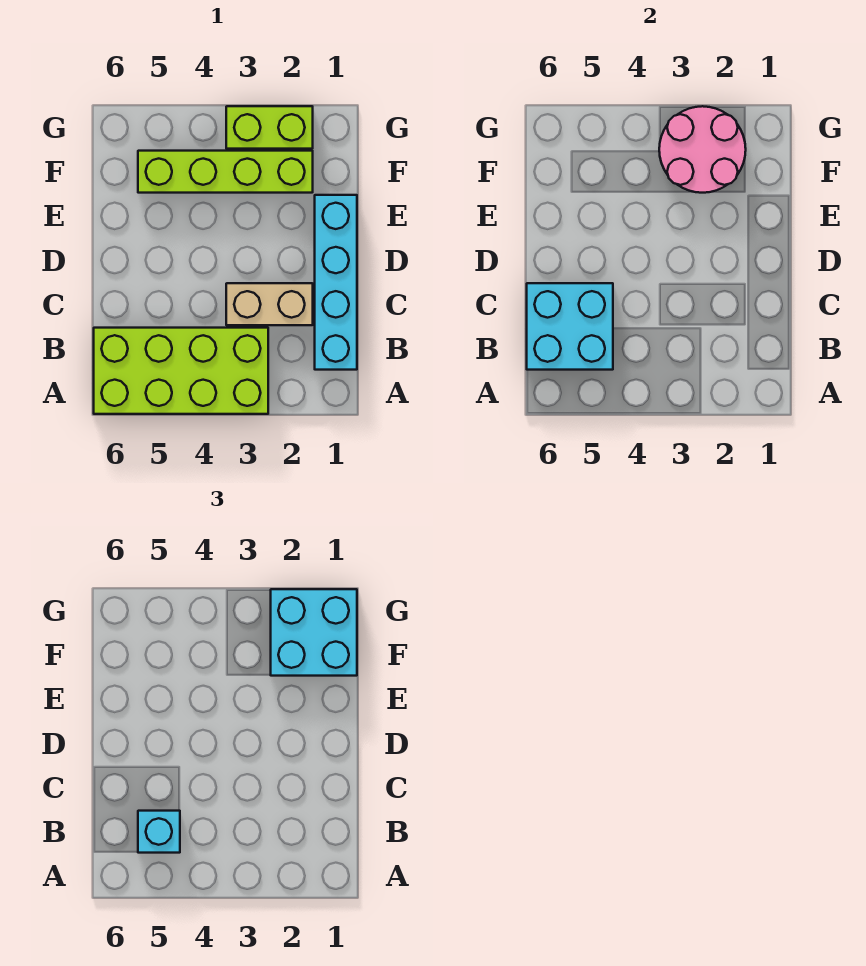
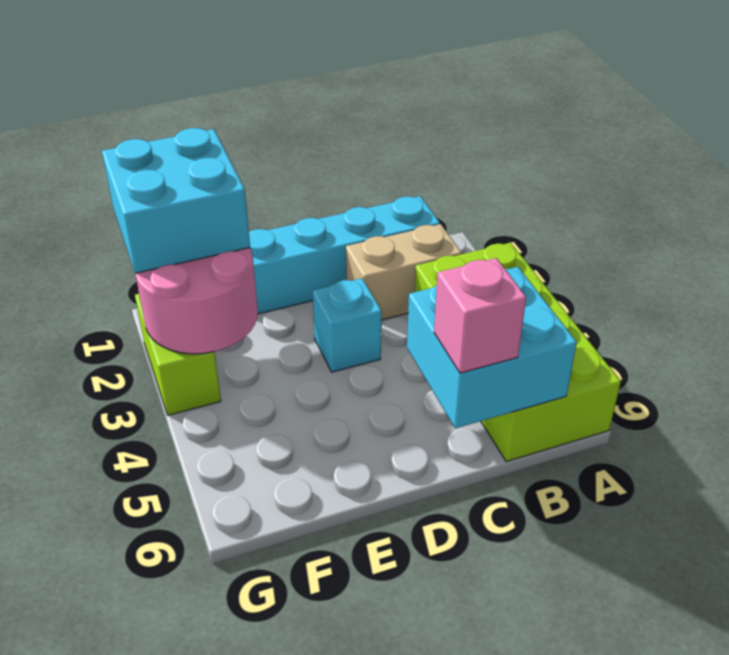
cyan brick B5 level 3 -> cyan brick D3 level 1
tan brick C2:C3 level 1 -> tan brick B2:C2 level 1
none -> pink brick C6 level 3
lime brick F2:F5 level 1 -> none

